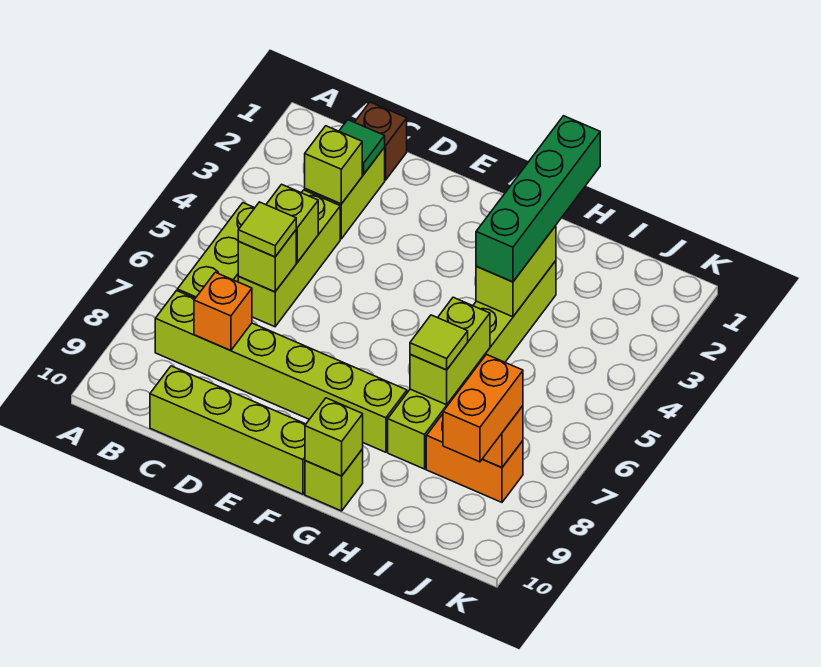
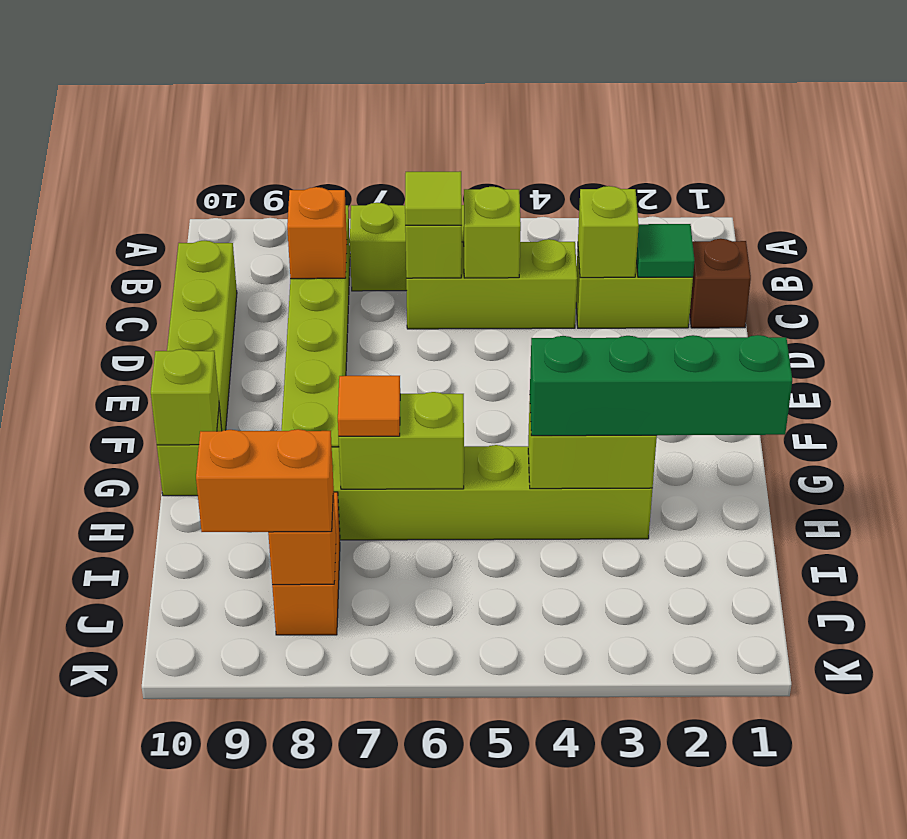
lime tile H7 level 3 -> orange tile H7 level 3

